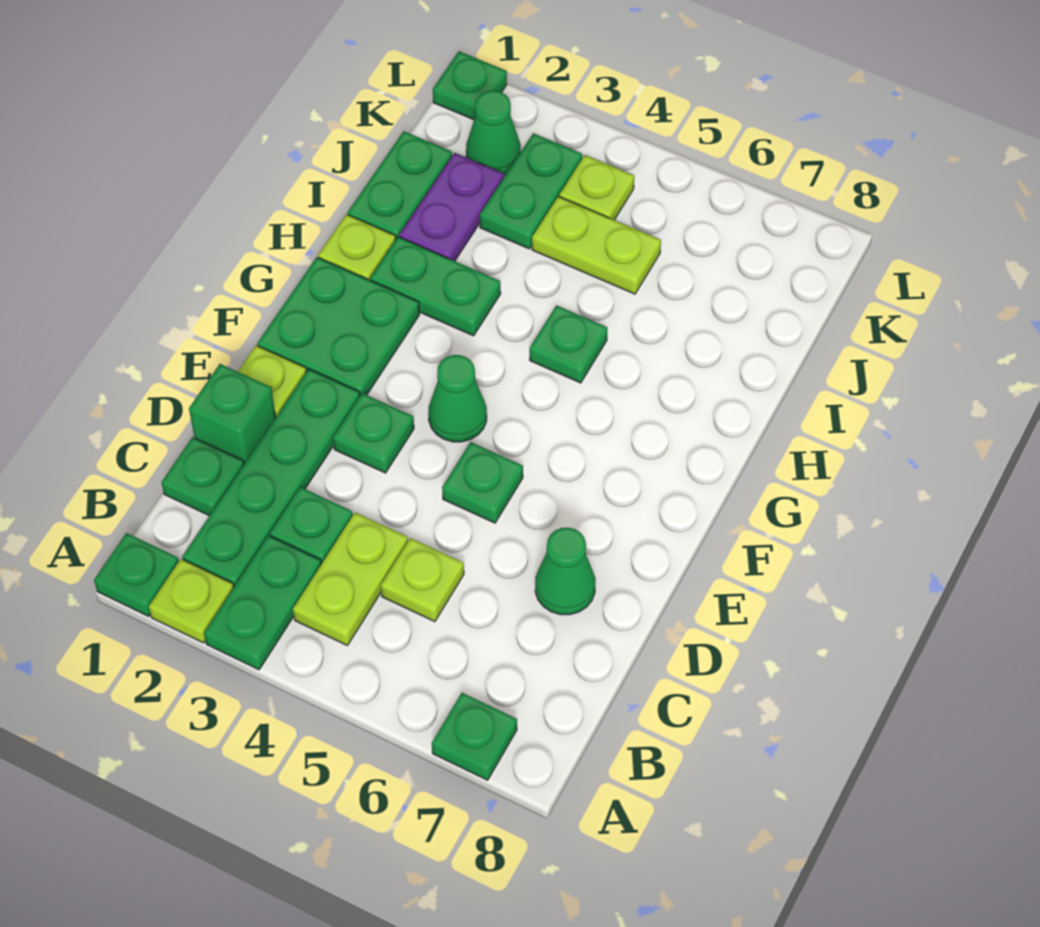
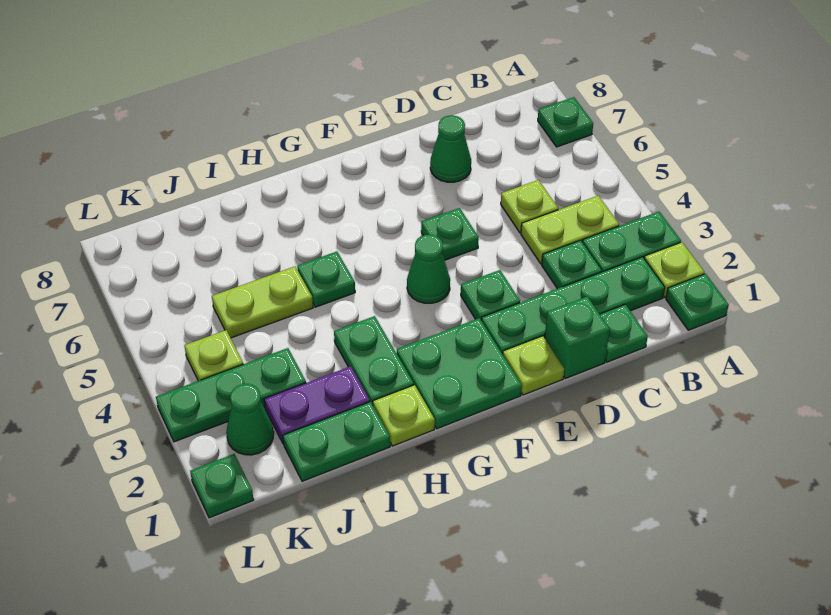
green plate J3:K3 level 1 -> green plate J3:L3 level 1
lime plate J4:J5 level 1 -> lime plate I5:J5 level 1

